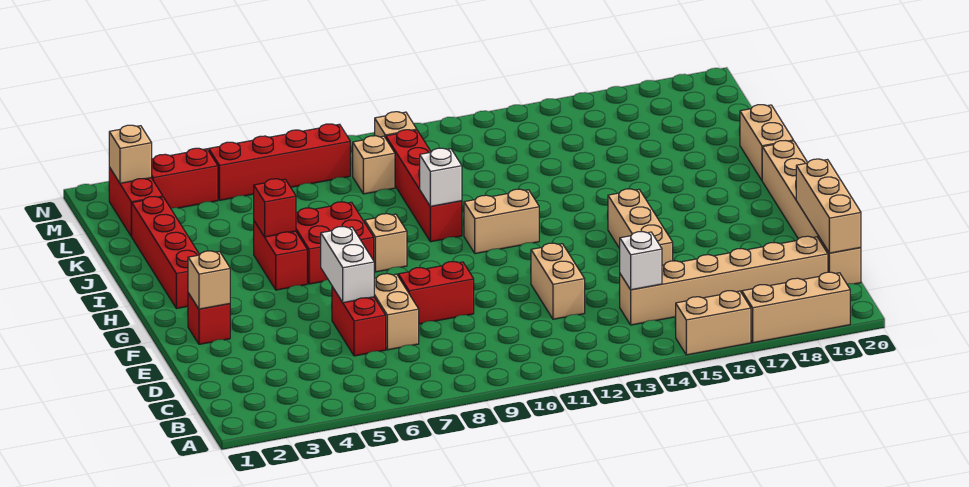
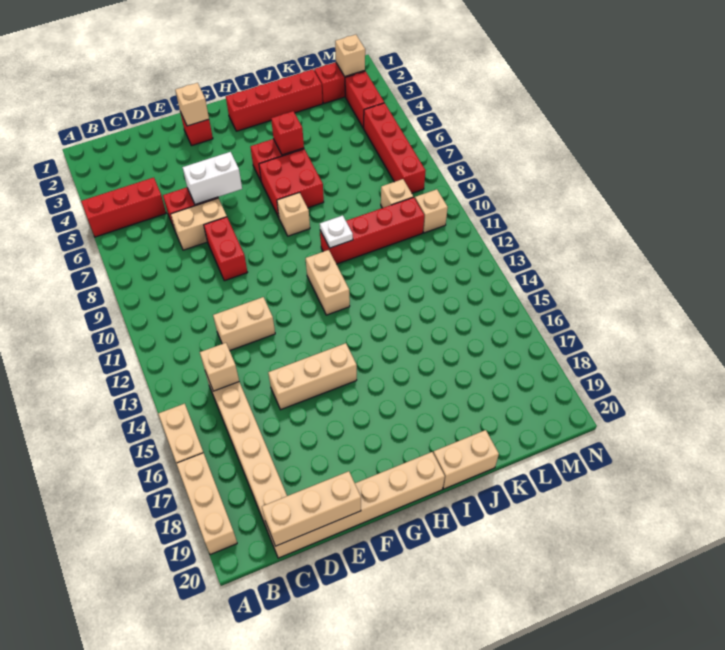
none -> red brick A5:C5 level 1
white brick C14 level 2 -> tan brick C14 level 2
white brick I10 level 2 -> white plate I10 level 2

